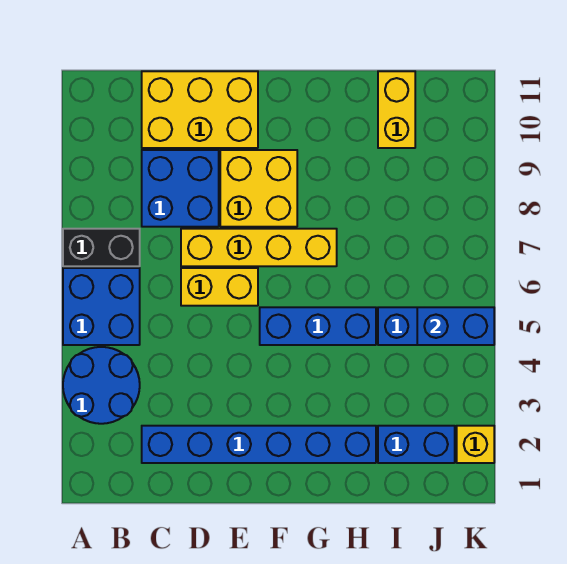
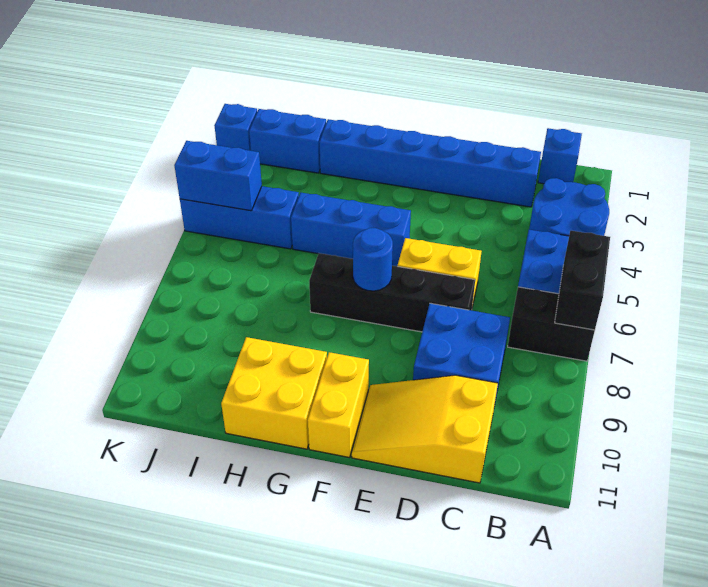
none -> black brick A6:A7 level 2
none -> blue brick B1 level 1
yellow brick C10:E11 level 1 -> yellow slope C10:E11 level 1 top C
yellow brick D7:G7 level 1 -> black brick D7:G7 level 1
yellow brick E8:F9 level 1 -> yellow brick G10:H11 level 1
none -> blue round brick F7 level 2
yellow brick I10:I11 level 1 -> yellow brick F10:F11 level 1
yellow brick K2 level 1 -> blue brick K2 level 1

